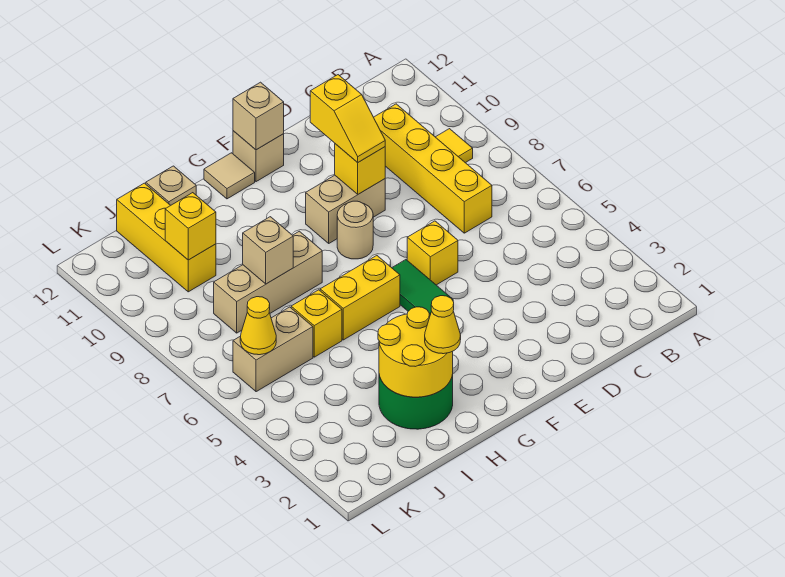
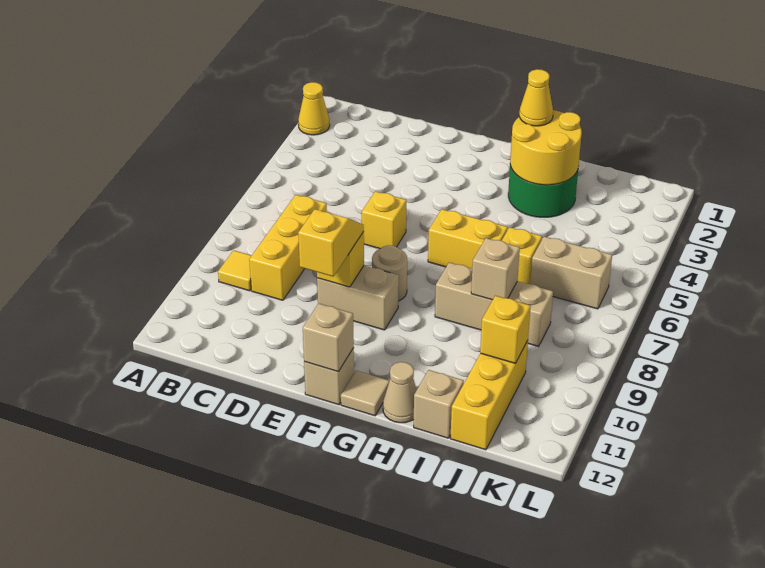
yellow brick C7:C10 level 1 -> yellow brick C7:C9 level 1
green tile F5:F6 level 1 -> none
none -> tan cone H12 level 1
yellow cone K6 level 2 -> yellow cone A2 level 1

